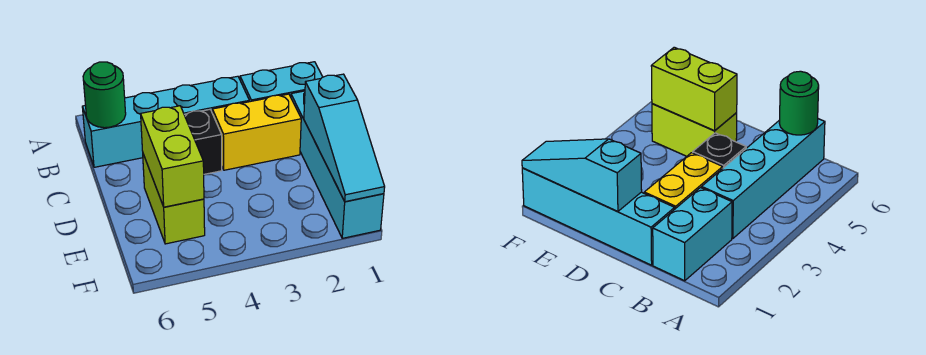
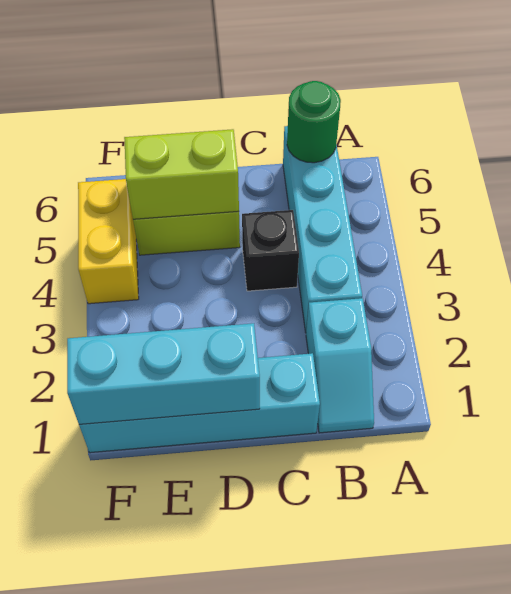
cyan brick B1:B2 level 1 -> cyan slope B1:B2 level 1 top 2
yellow brick C2:C3 level 1 -> yellow brick F4:F5 level 1
cyan slope D1:F1 level 2 top D -> cyan brick D1:F1 level 2

